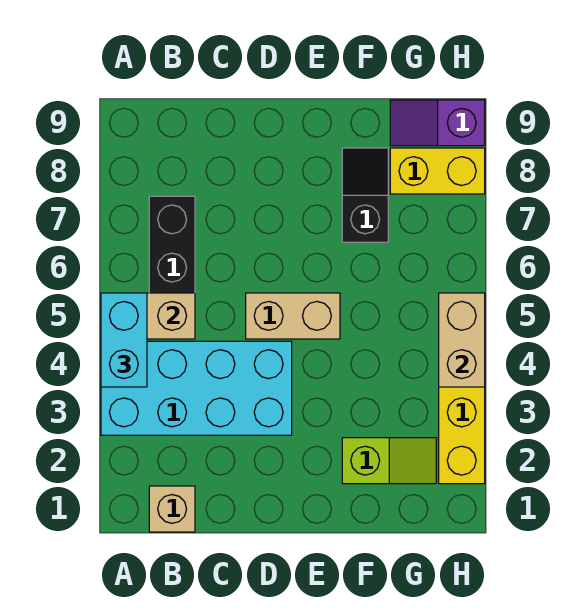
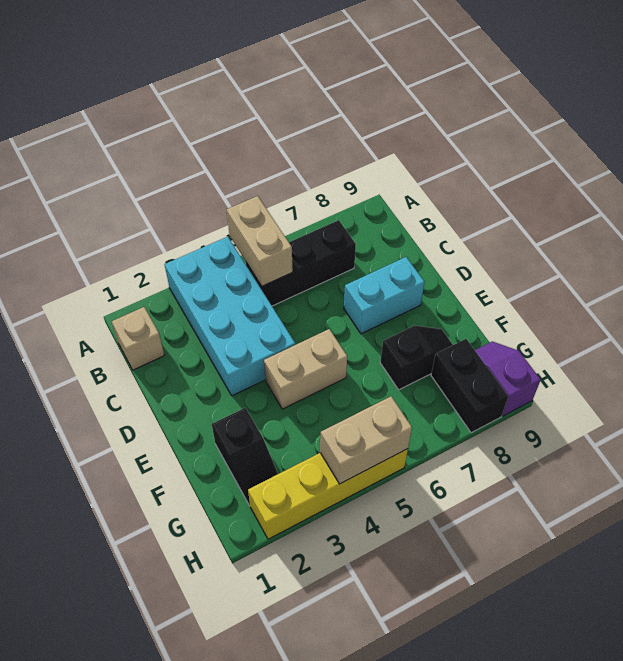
cyan brick A4:A5 level 3 -> cyan brick D7:D8 level 1
tan brick D5:E5 level 1 -> tan brick E4:E5 level 1
lime slope F2:G2 level 1 top F -> black slope F2:G2 level 1 top F
yellow brick G8:H8 level 1 -> black brick G8:H8 level 1

